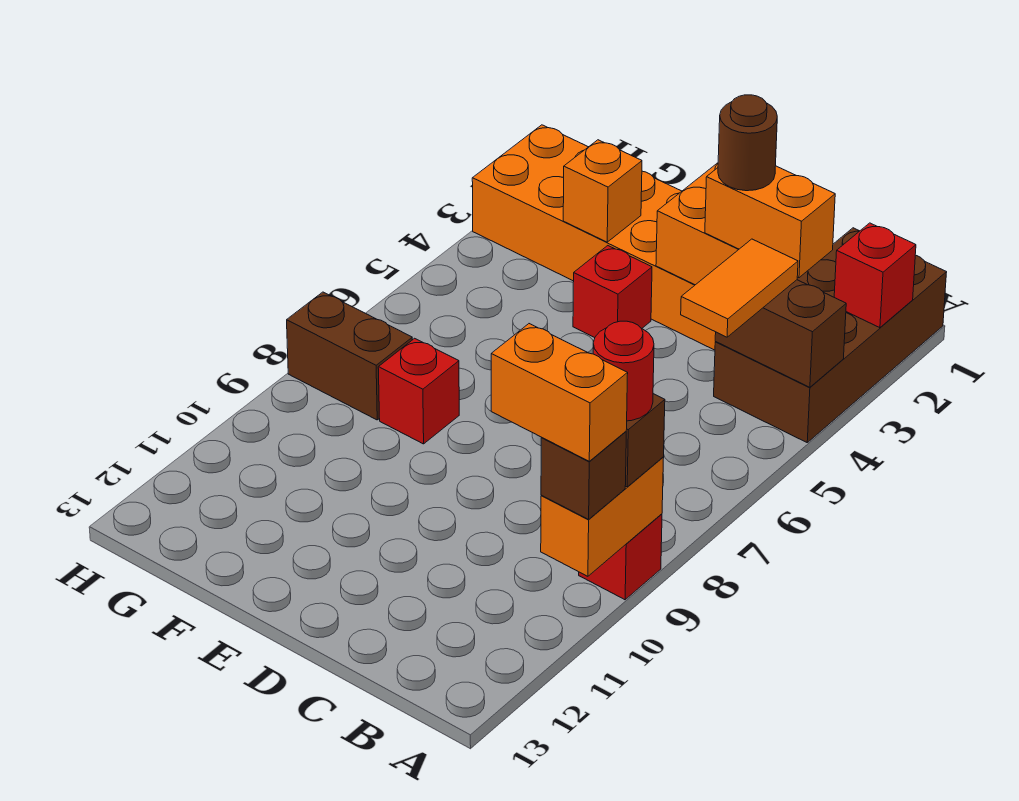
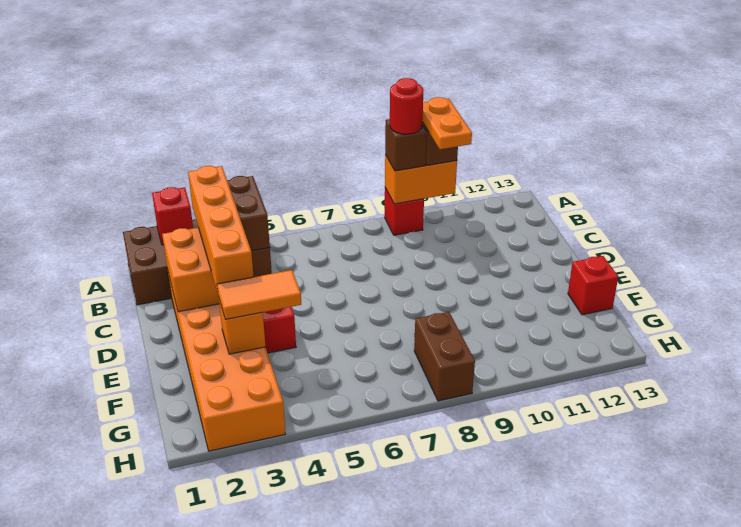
orange brick A10:B10 level 4 -> orange plate A10:B10 level 4
orange brick B3:C3 level 3 -> orange brick B3:E3 level 3
orange tile B4:B5 level 3 -> orange tile F3:F4 level 3
brown round brick C3 level 4 -> none
red brick F8 level 1 -> red brick F13 level 1

